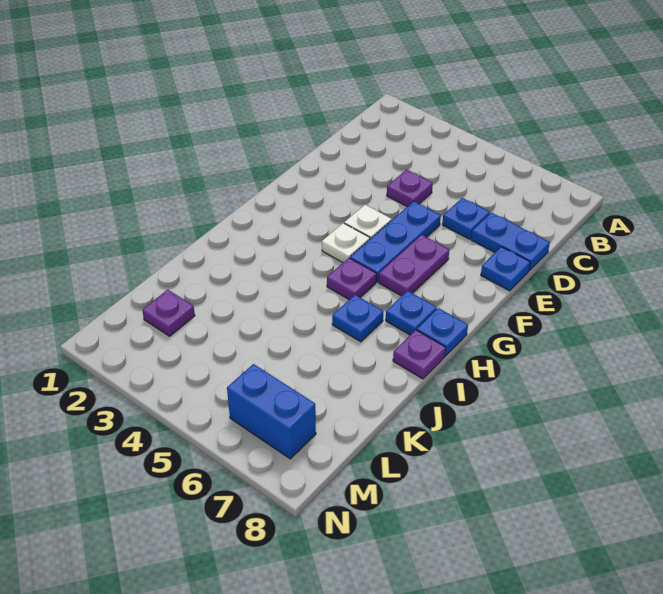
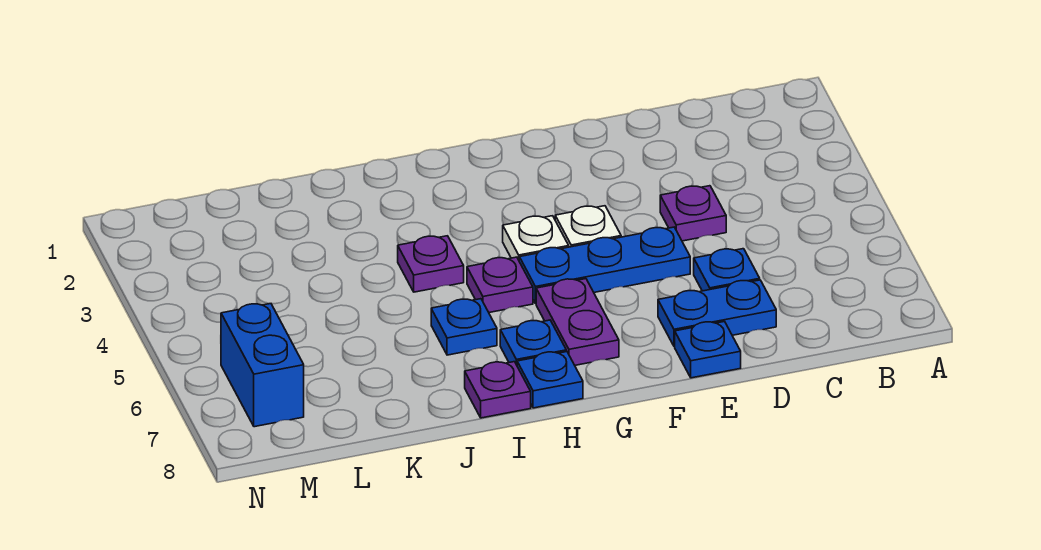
blue plate D7:D8 level 1 -> blue plate D7:E7 level 1
purple plate F6:G6 level 1 -> purple plate G6:G7 level 1
purple plate L2 level 1 -> purple plate I4 level 1

